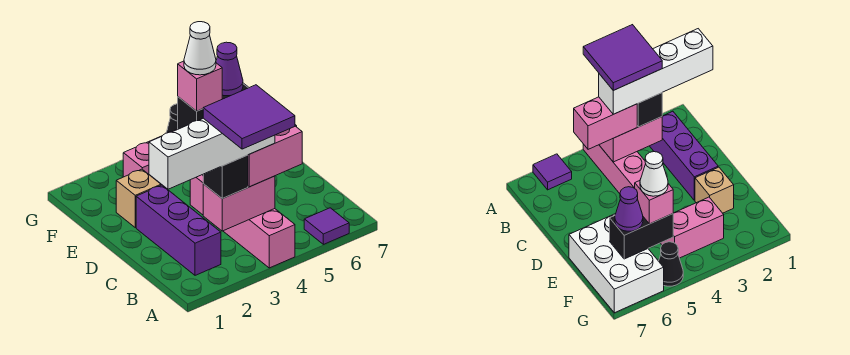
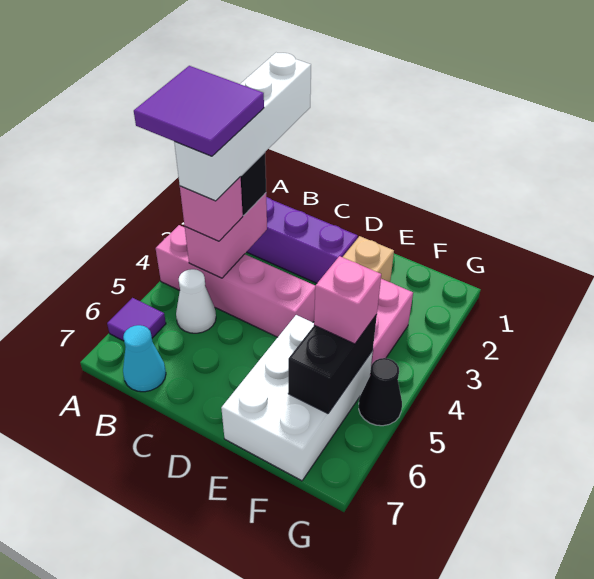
pink brick B4:B5 level 3 -> pink brick B4 level 3
none -> cyan cone B7 level 1
white brick E6:G7 level 1 -> white brick E5:F7 level 1
white cone F5 level 4 -> white cone B5 level 1
purple cone F6 level 3 -> none

